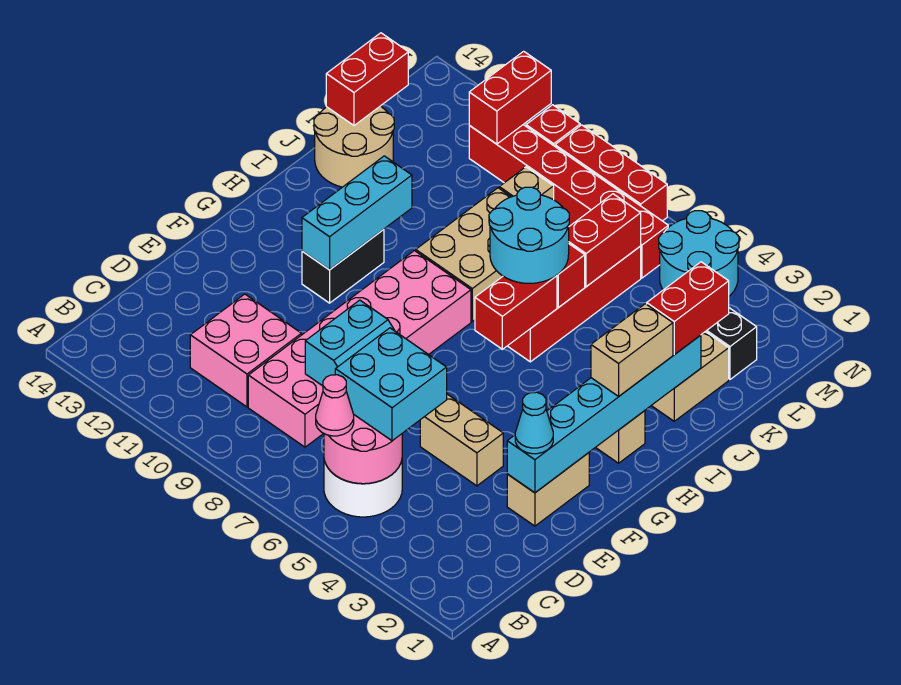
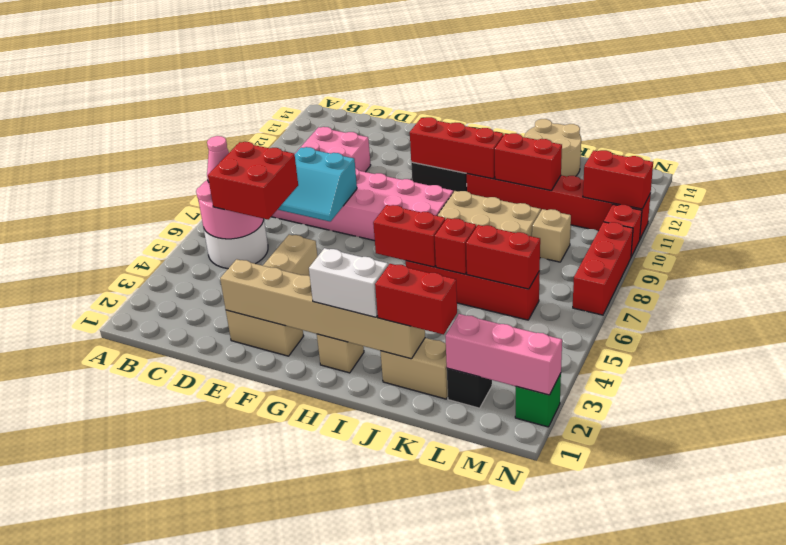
cyan brick C5:D6 level 3 -> red brick C5:D6 level 3
cyan brick E2:J2 level 2 -> tan brick E2:J2 level 2
cyan cone E2 level 3 -> none
cyan brick G11:I11 level 2 -> red brick G11:I11 level 2
tan brick H2:I2 level 3 -> white brick H2:I2 level 3
cyan round brick I6:J7 level 3 -> none
red brick K14:L14 level 2 -> red brick J11:K11 level 2
none -> pink brick L2:N2 level 2
cyan round brick M4:N5 level 1 -> none
red brick M6:M11 level 1 -> red brick I11:N11 level 1
none -> green brick N2 level 1

